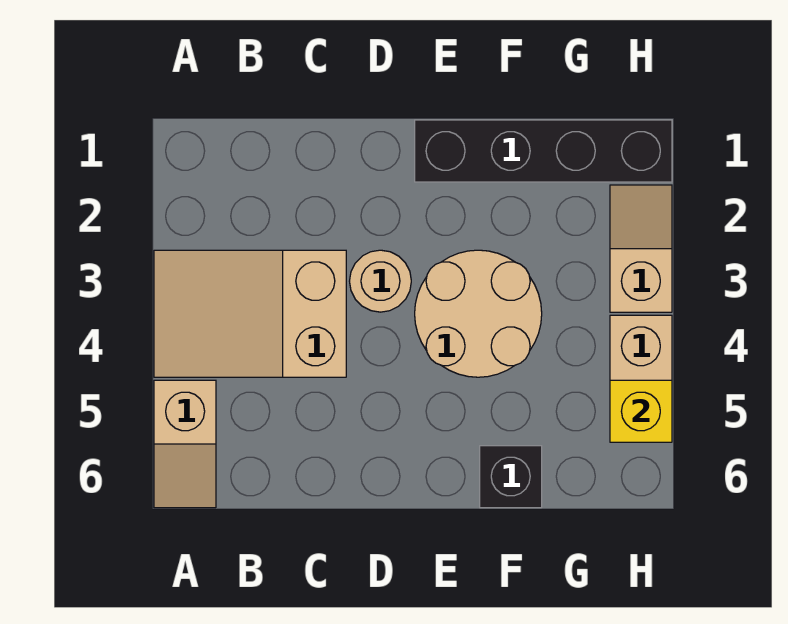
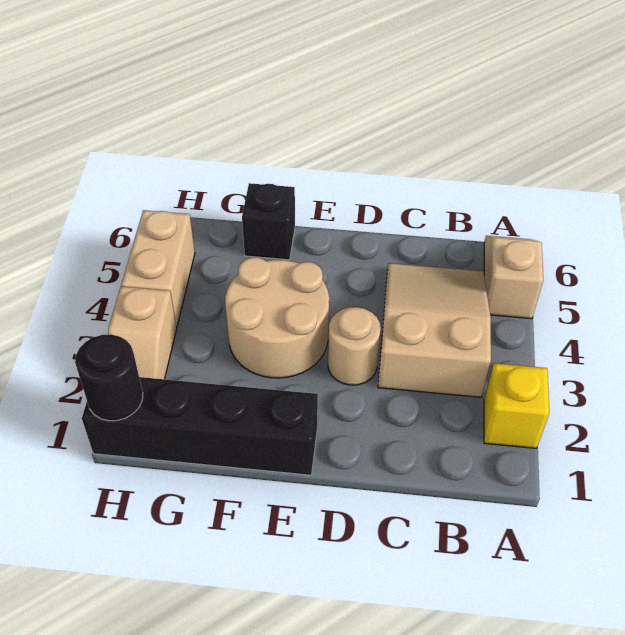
tan slope A3:C4 level 1 top C -> tan slope B3:C5 level 1 top 3
none -> black round brick H1 level 2
yellow brick H5 level 2 -> yellow brick A2 level 1

